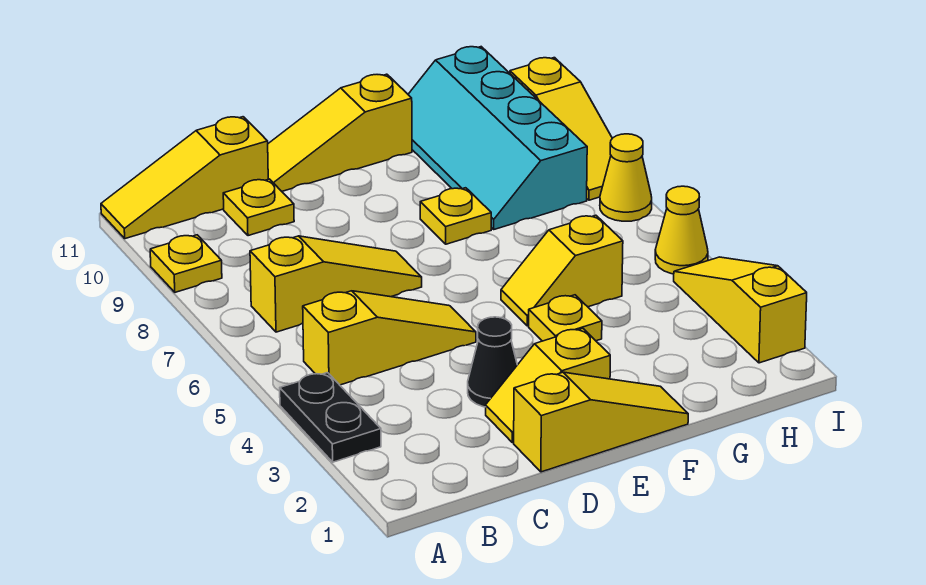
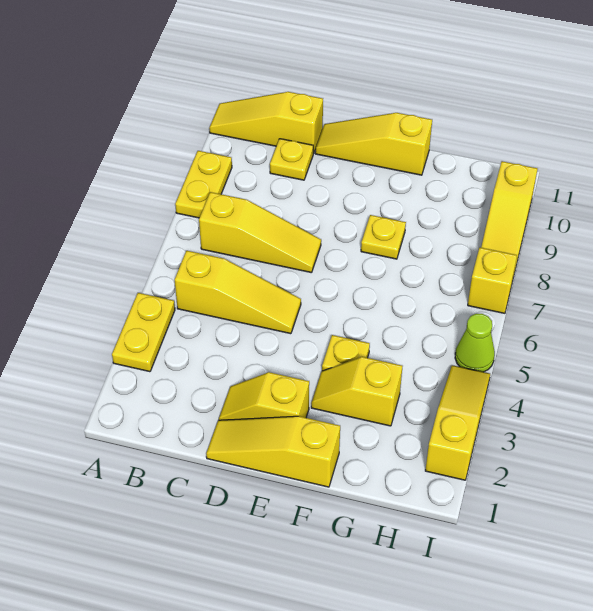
black plate A3:A4 level 1 -> yellow plate A3:A4 level 1
yellow plate A9 level 1 -> yellow plate A8:A9 level 1
yellow slope D1:F1 level 1 top D -> yellow slope D1:F1 level 1 top F
black cone D3 level 1 -> none
yellow slope F5:G5 level 1 top G -> yellow slope F3:G3 level 1 top G
cyan slope G8:H11 level 1 top H -> none
yellow cone I5 level 1 -> lime cone I5 level 1
yellow cone I7 level 1 -> yellow brick I7 level 1

